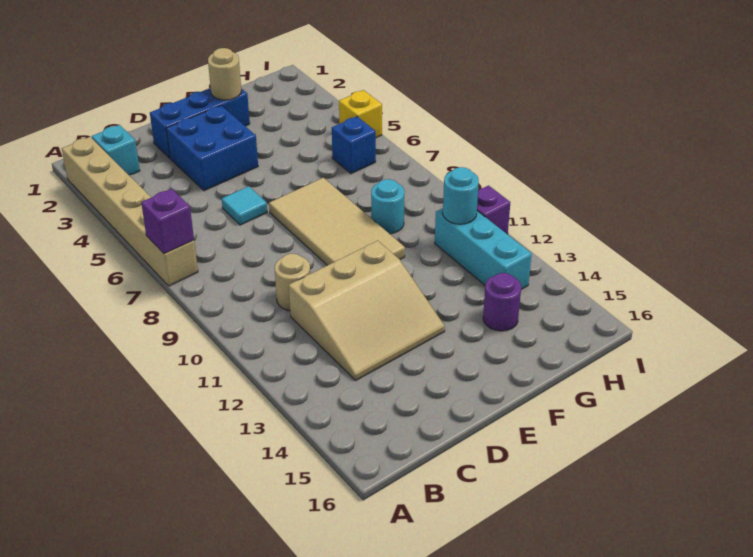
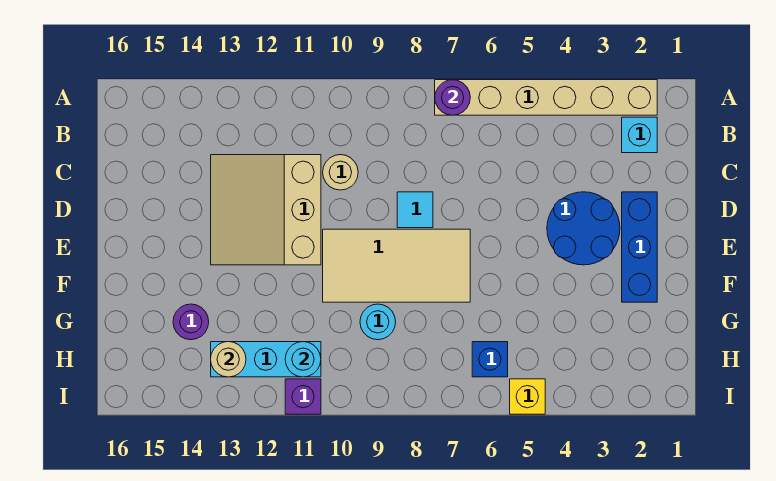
purple brick A7 level 2 -> purple round brick A7 level 2
blue brick D3:E4 level 1 -> blue round brick D3:E4 level 1
cyan tile D6 level 1 -> cyan tile D8 level 1
tan round brick F2 level 2 -> tan round brick H13 level 2

